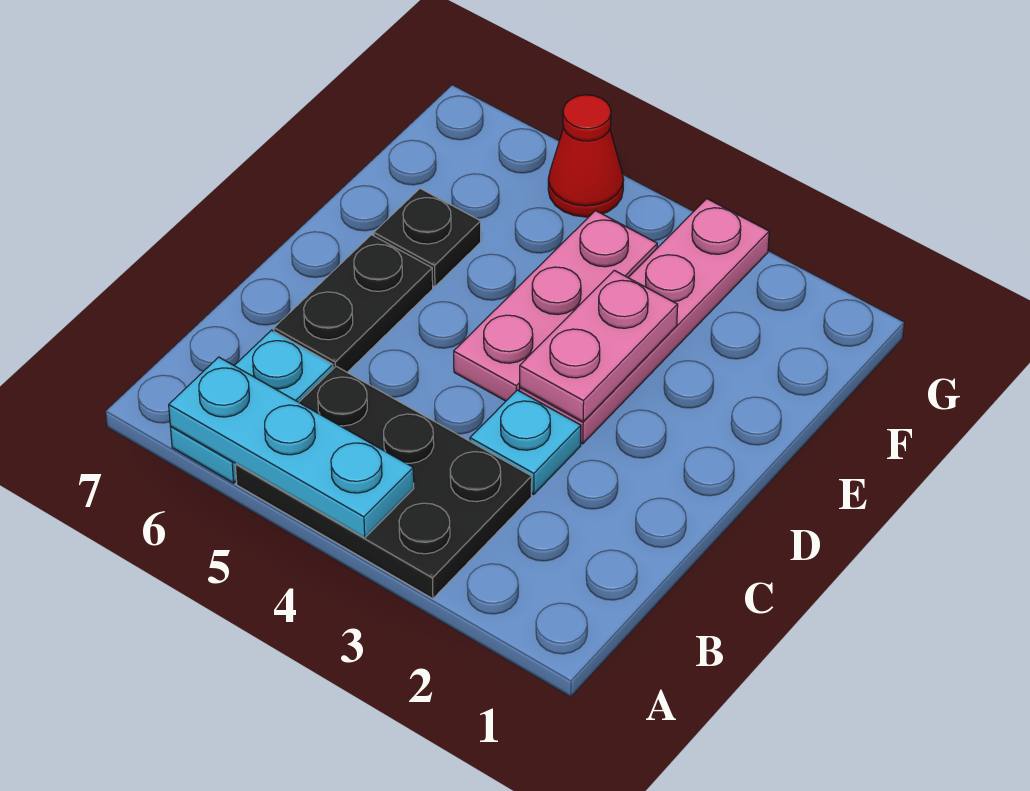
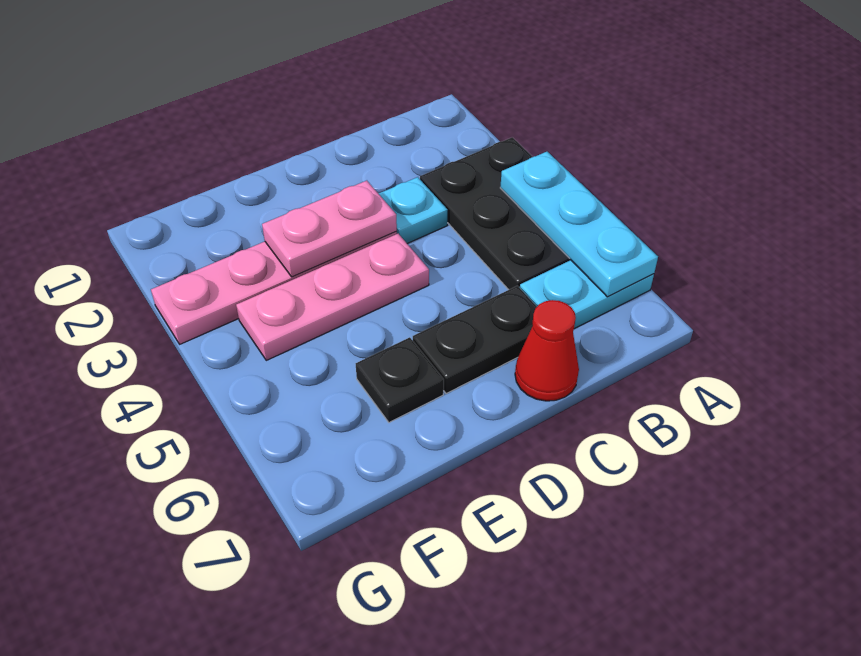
red cone G5 level 1 -> red cone C7 level 1

